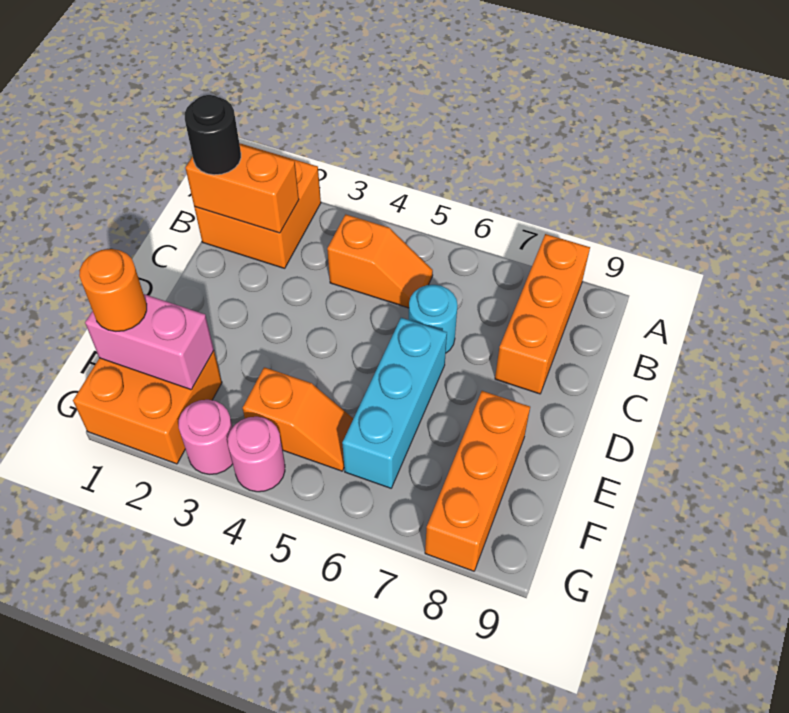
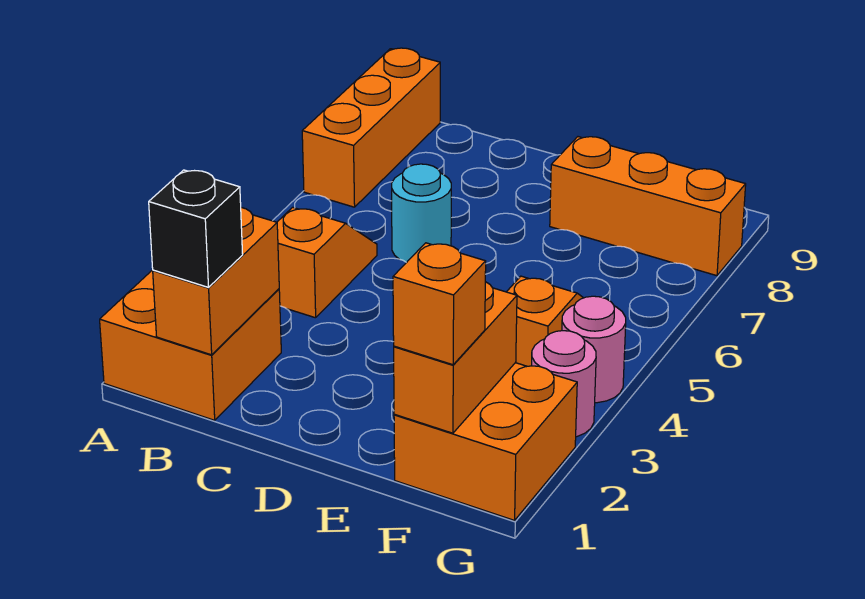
orange brick A8:C8 level 1 -> orange brick A7:A9 level 1
black round brick B1 level 3 -> black brick B1 level 3
cyan brick D6:F6 level 1 -> none
pink brick F1:F2 level 2 -> orange brick F1:F2 level 2
orange round brick F1 level 3 -> orange brick F1 level 3

